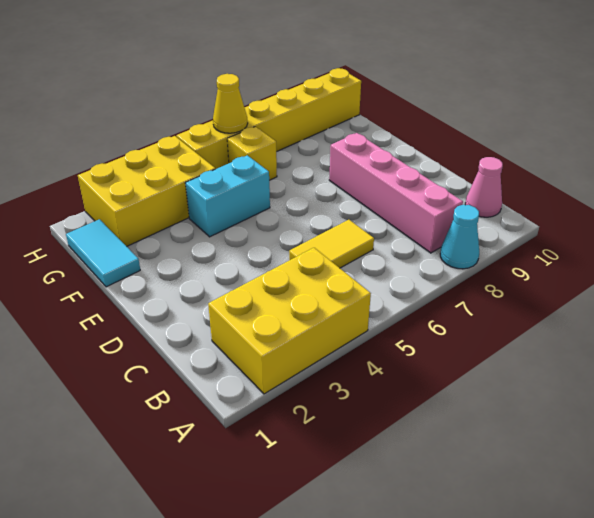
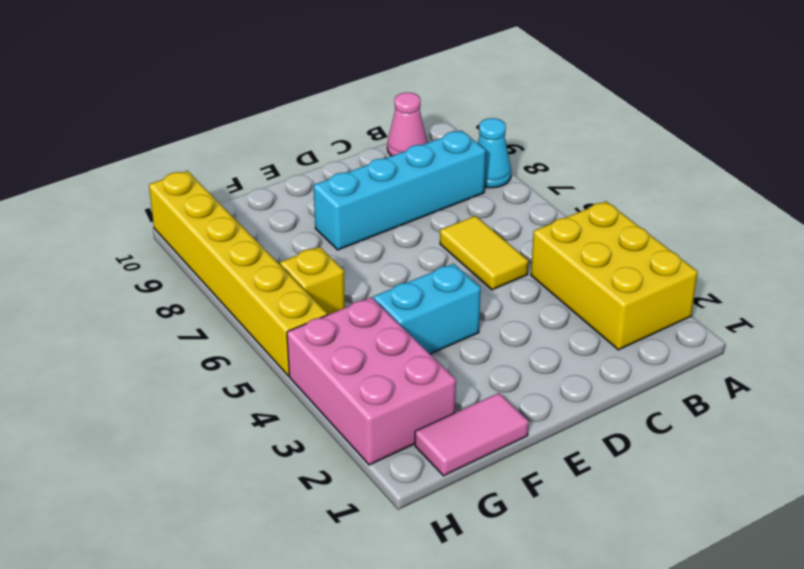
pink brick B8:E8 level 1 -> cyan brick B8:E8 level 1
cyan tile F1:G1 level 1 -> pink tile F1:G1 level 1
cyan brick F4:F5 level 1 -> cyan brick E4:F4 level 1
yellow brick G2:H4 level 1 -> pink brick G2:H4 level 1
yellow cone H6 level 2 -> none

